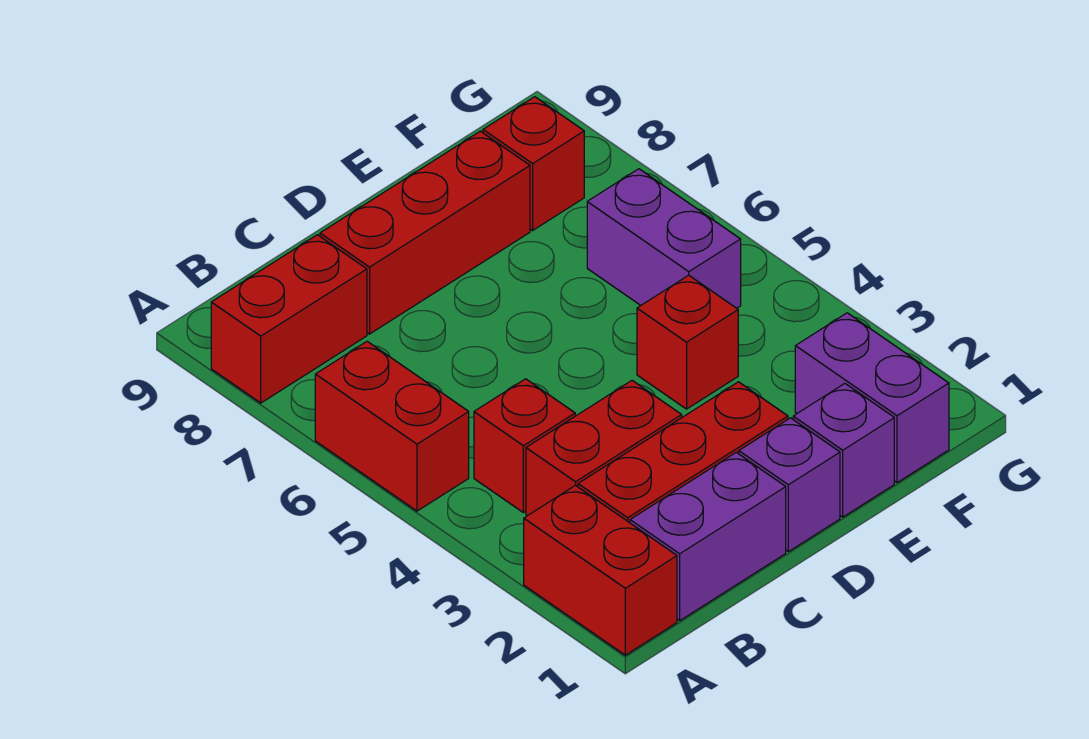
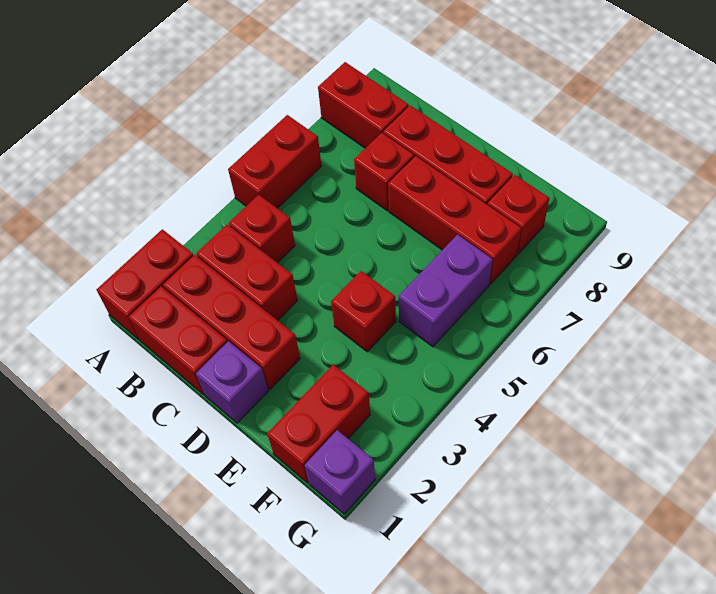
purple brick B1:C1 level 1 -> red brick B1:C1 level 1
none -> red brick C7 level 1
none -> red brick D7:F7 level 1
purple brick E1 level 1 -> purple brick G1 level 1
purple brick F1:F2 level 1 -> red brick F1:F2 level 1

